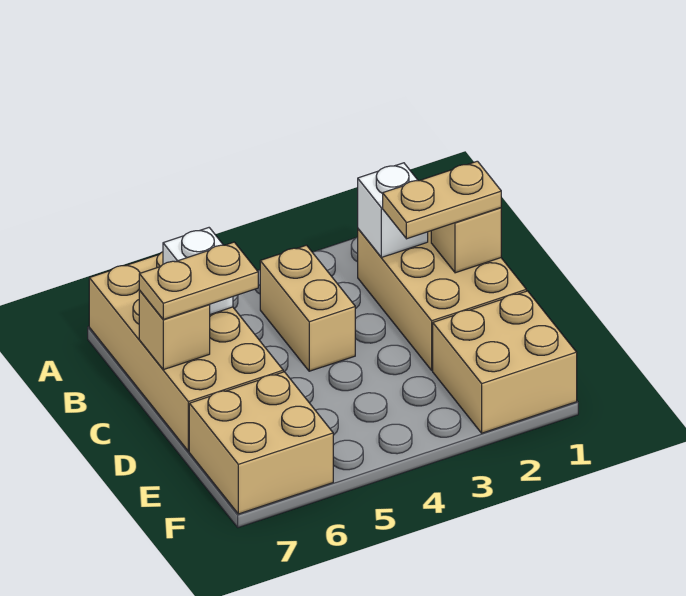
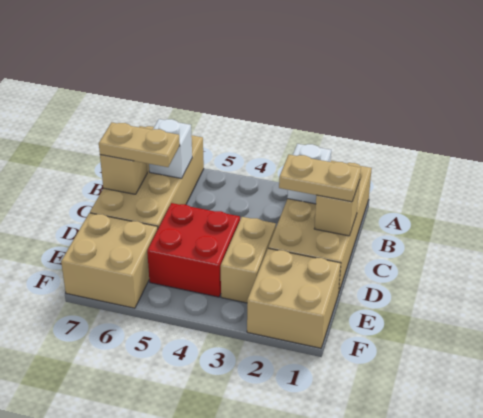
tan brick B1:D2 level 1 -> tan brick A1:D2 level 1
tan brick B4:C4 level 1 -> tan brick D3:E3 level 1
none -> red brick D4:E5 level 1

